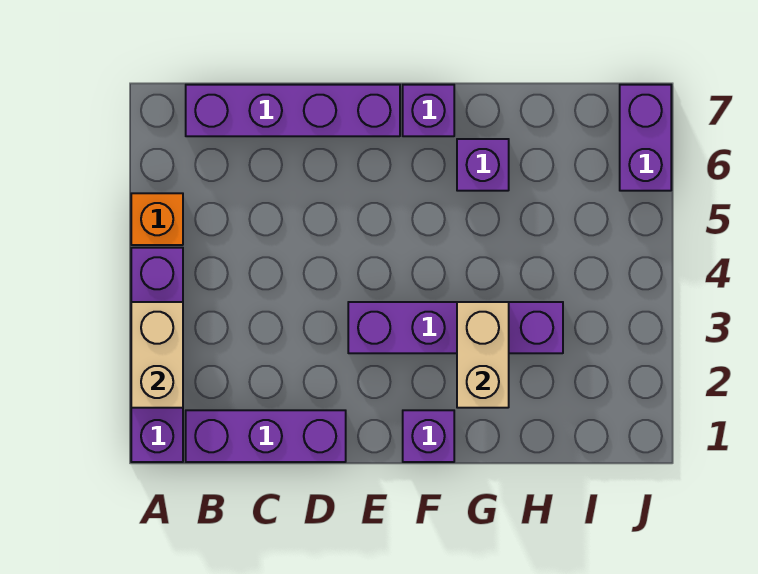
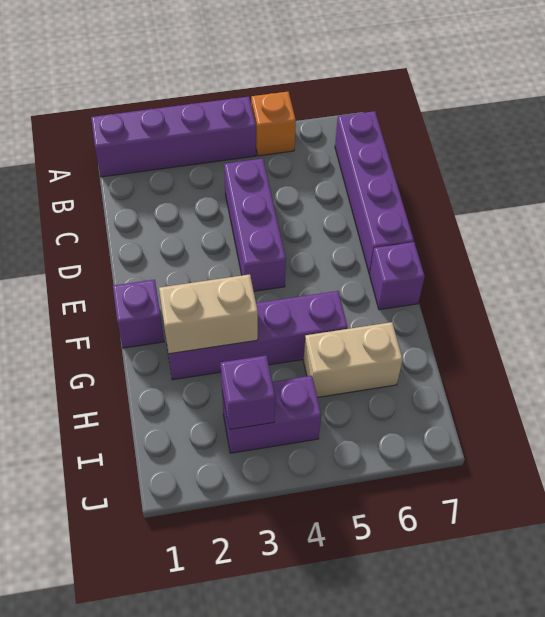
tan brick A2:A3 level 2 -> tan brick H5:H6 level 1
purple brick B1:D1 level 1 -> purple brick C4:E4 level 1
purple brick E3:H3 level 1 -> purple brick G2:G5 level 1
purple brick G6 level 1 -> purple brick I3 level 2
purple brick J6:J7 level 1 -> purple brick I3:I4 level 1

